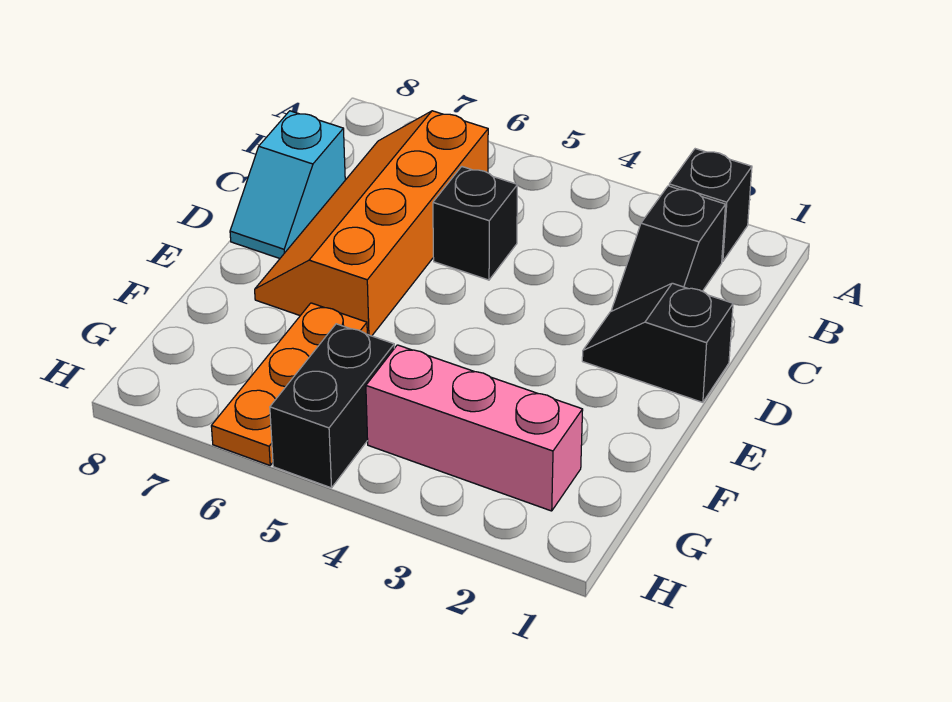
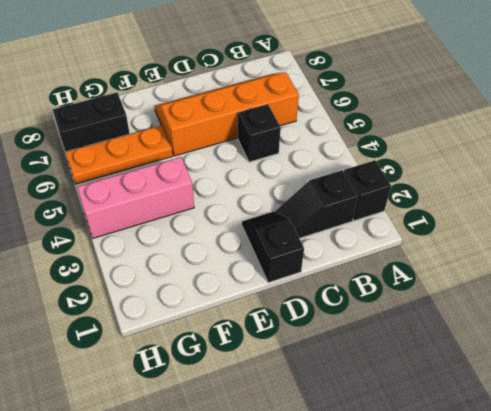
cyan slope C8:D8 level 1 top C -> none
pink brick G2:G4 level 1 -> pink brick F4:H4 level 1
black brick G5:H5 level 1 -> black brick G7:H7 level 1

